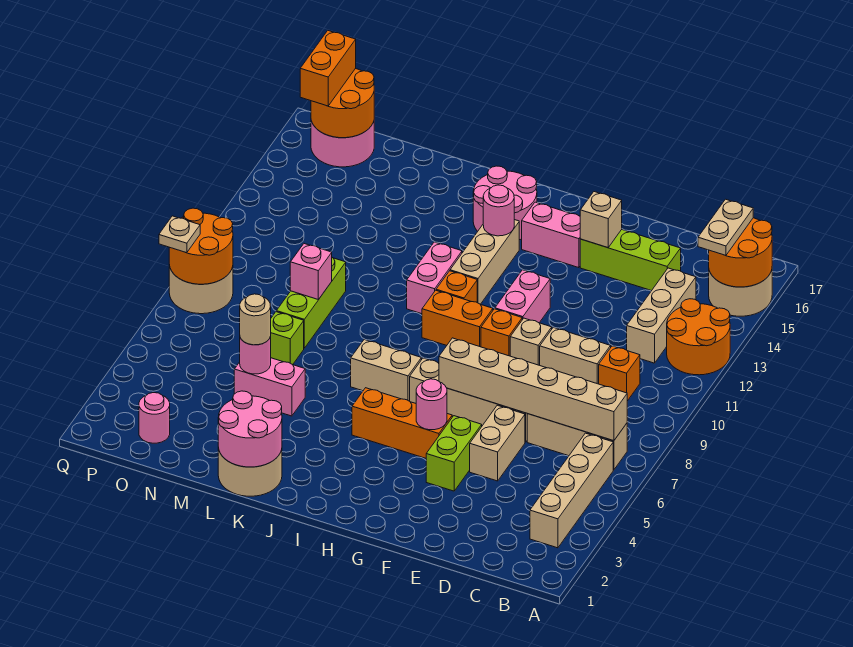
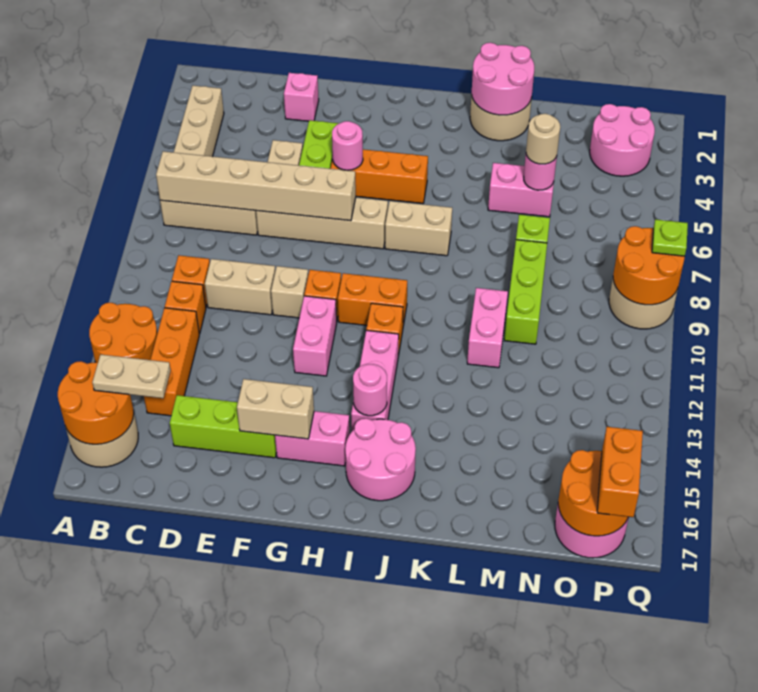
tan plate B15:B16 level 3 -> tan plate B15:C15 level 3
none -> orange brick C11 level 1
tan brick C12:C14 level 1 -> orange brick C12:C14 level 1
tan brick F15 level 2 -> tan brick F15:G15 level 2
tan brick I12:I14 level 1 -> pink brick I12:I14 level 1
pink brick J11:J12 level 1 -> pink brick L10:L11 level 1
pink brick M9 level 2 -> pink brick E2 level 1
pink round brick O2 level 1 -> pink round brick O2:P3 level 1
tan plate Q8 level 3 -> lime plate Q8 level 3

